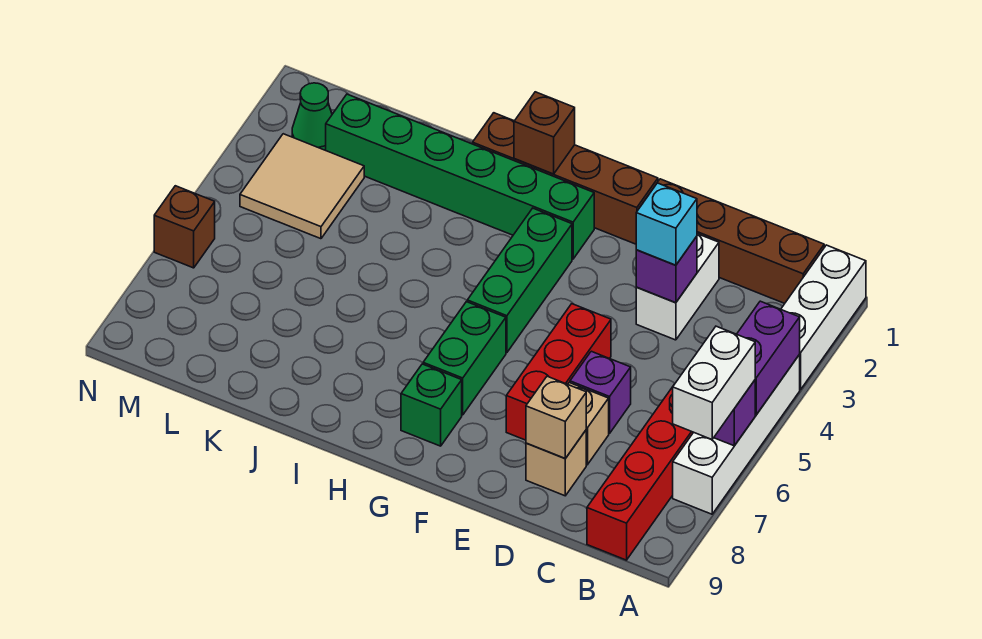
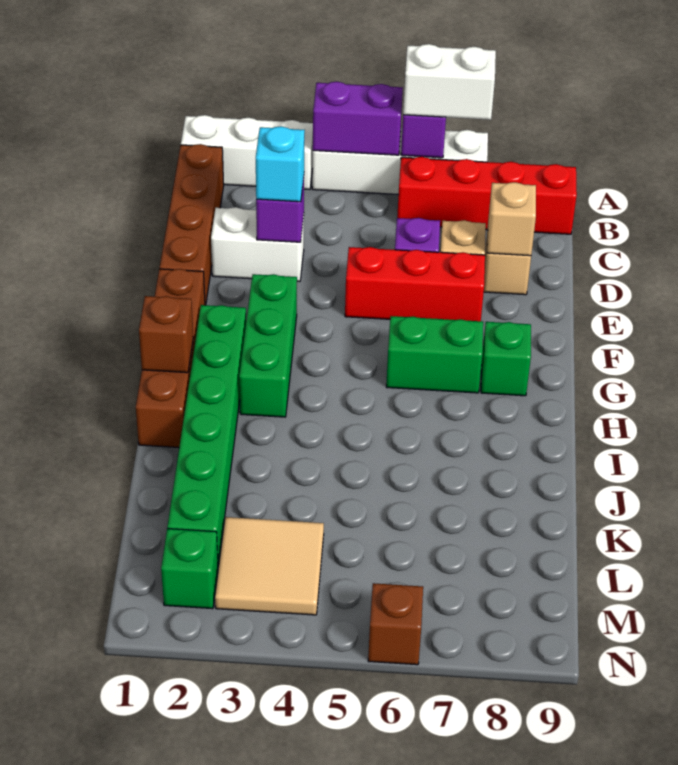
green brick G3:G5 level 1 -> green brick F3:H3 level 1
green cone M2 level 1 -> green brick M2 level 1

